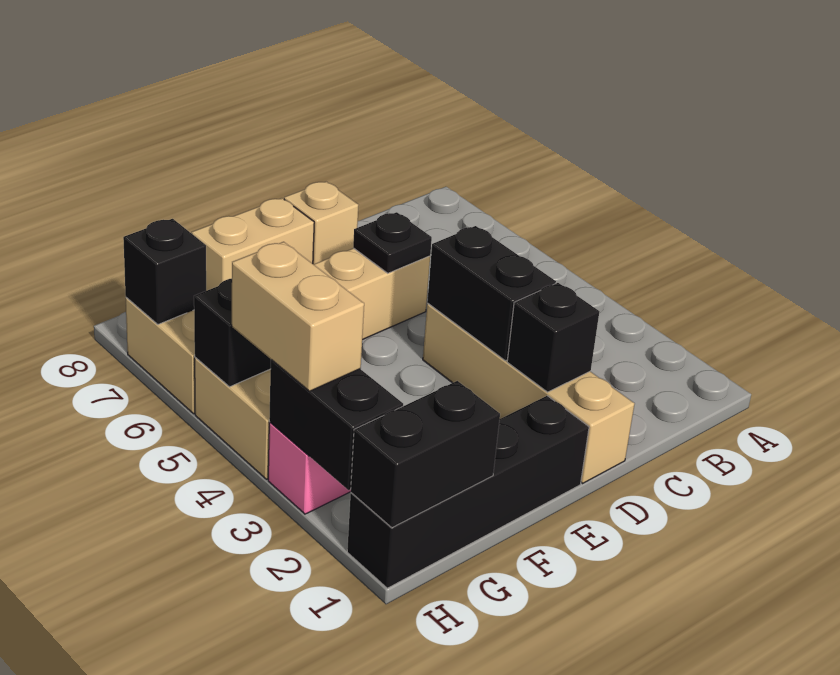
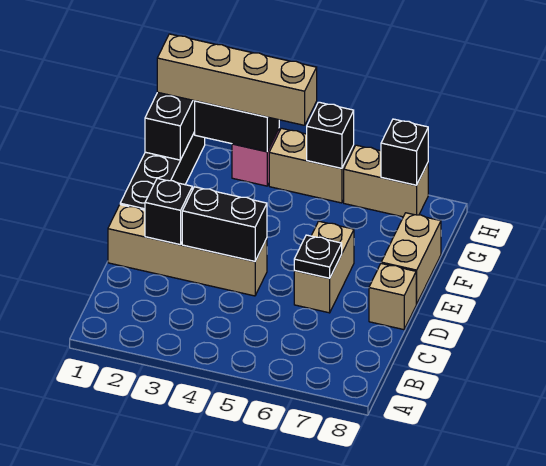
tan brick H3:H4 level 3 -> tan brick H1:H4 level 3

